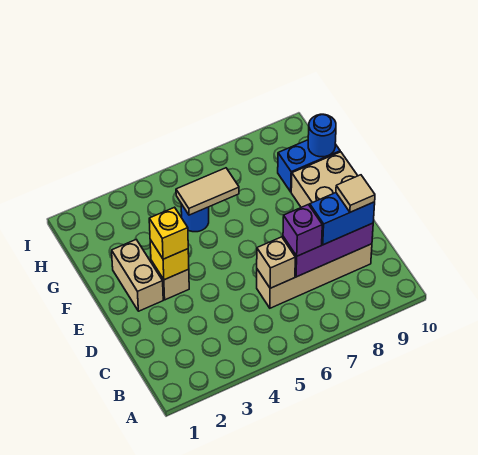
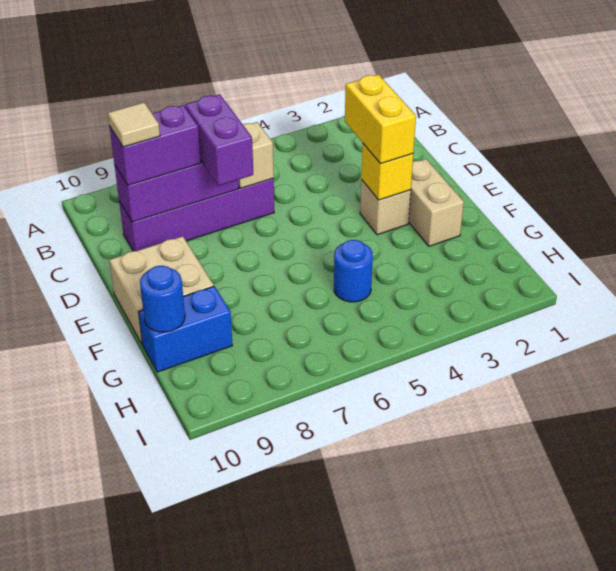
tan brick C6:C9 level 1 -> purple brick C6:C9 level 1
purple brick C7 level 3 -> purple brick C7:D7 level 3
blue brick C8:C9 level 3 -> purple brick C8:C9 level 3
yellow brick E3 level 3 -> yellow brick D3:E3 level 3
tan tile G5:G6 level 2 -> none

